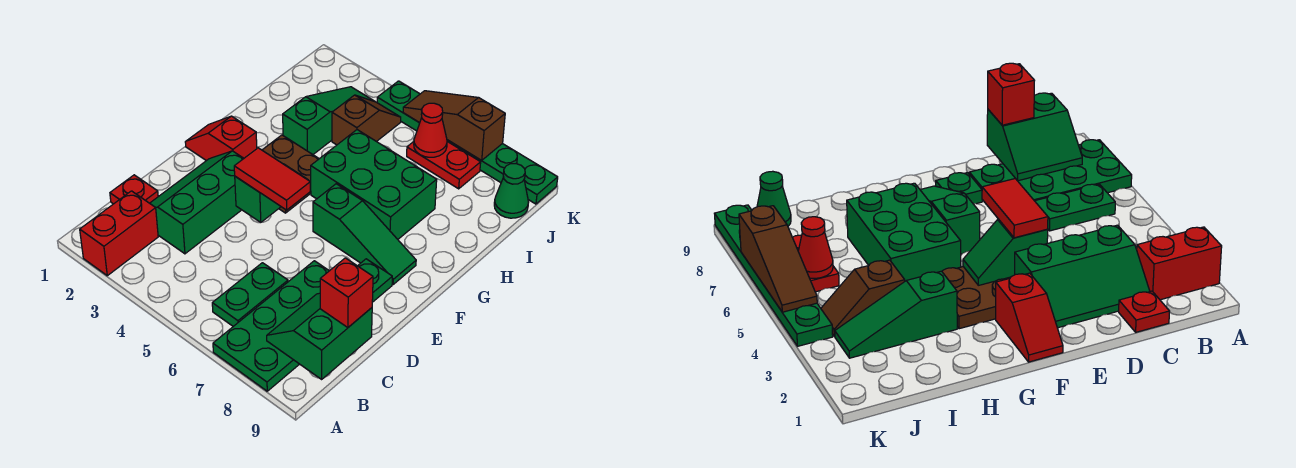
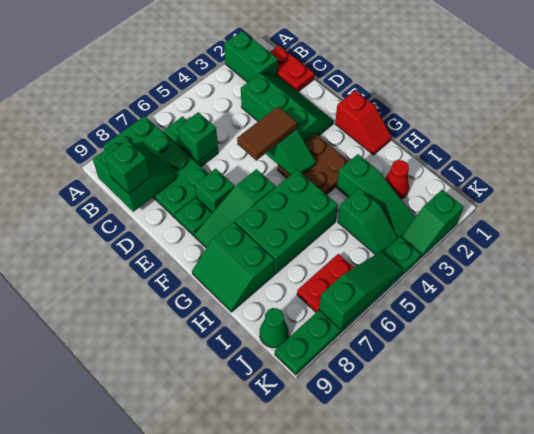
red brick A2:B2 level 1 -> green brick A2:B2 level 1
red plate C1 level 1 -> red plate B1:C1 level 1
none -> green brick C6 level 2
red brick C9 level 3 -> green brick C9 level 3
red tile E4:E5 level 3 -> brown tile E4:E5 level 3
none -> green brick E7 level 1
red slope F1:F2 level 1 top 2 -> red slope F1:G1 level 1 top F
none -> green slope G8:H9 level 1 top 8
brown slope I4:J4 level 1 top I -> green slope I4:J4 level 1 top I
red cone J6 level 2 -> red cone I2 level 1
none -> green slope K2:K3 level 1 top 2
brown slope K5:K7 level 2 top 7 -> green slope K5:K7 level 2 top 7

